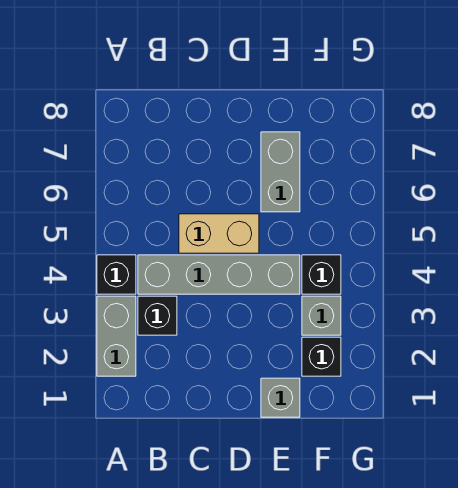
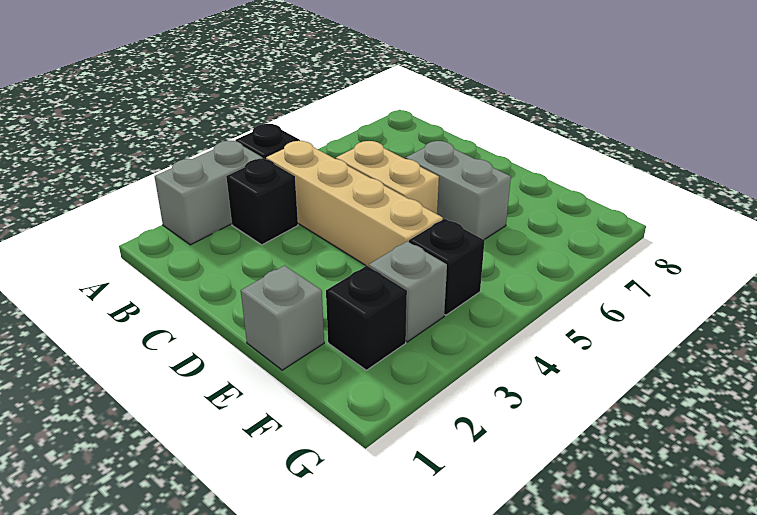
grey brick B4:E4 level 1 -> tan brick B4:E4 level 1
grey brick E6:E7 level 1 -> grey brick D6:E6 level 1

